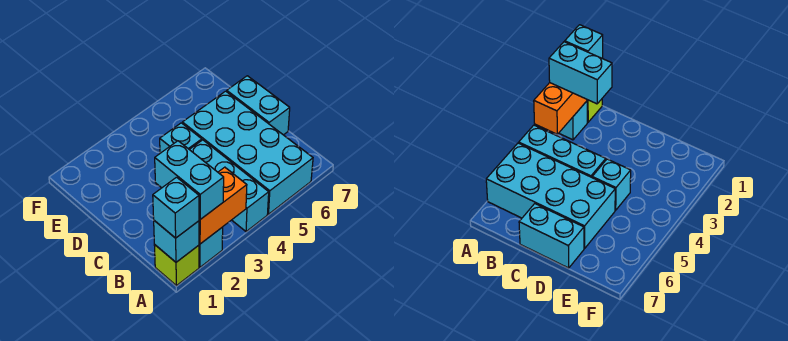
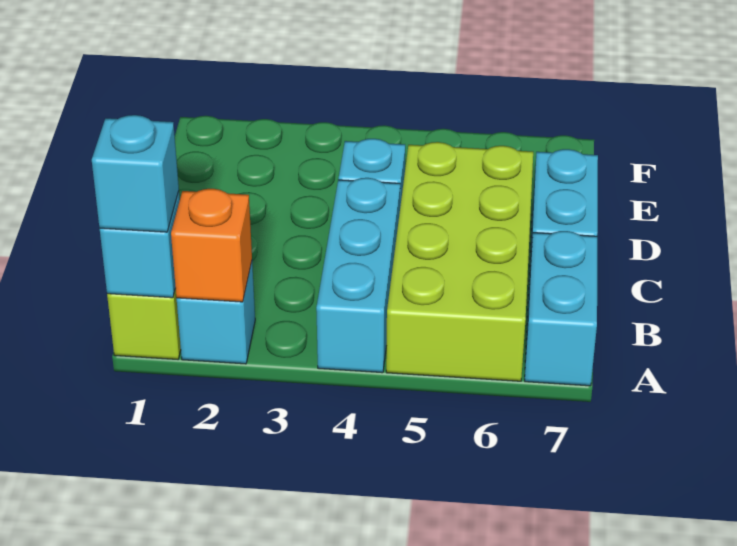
orange brick A2:A3 level 2 -> orange brick A2 level 2
cyan brick A2:B2 level 3 -> cyan brick A7:B7 level 1
cyan brick A5:D6 level 1 -> lime brick A5:D6 level 1

